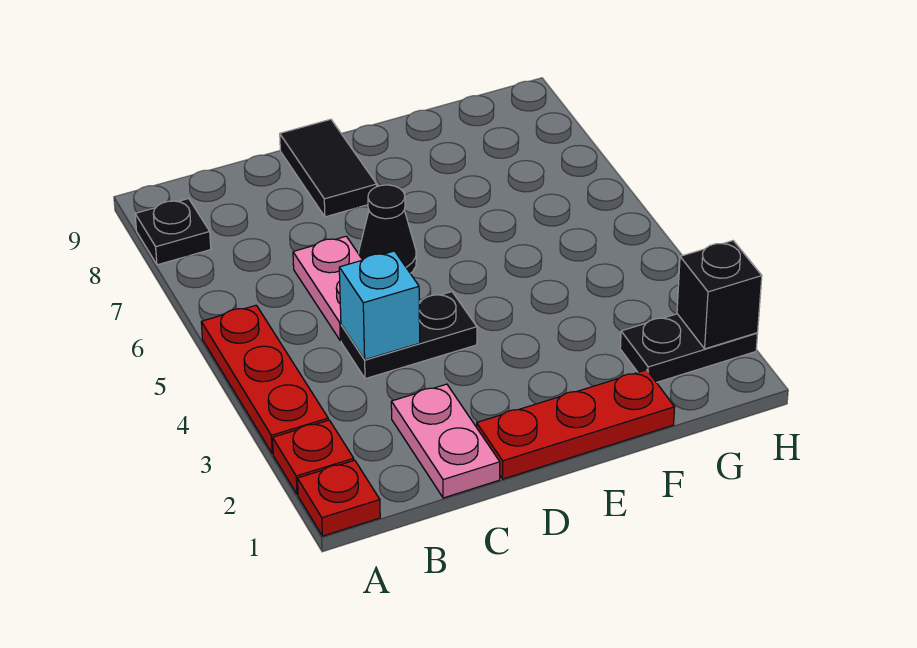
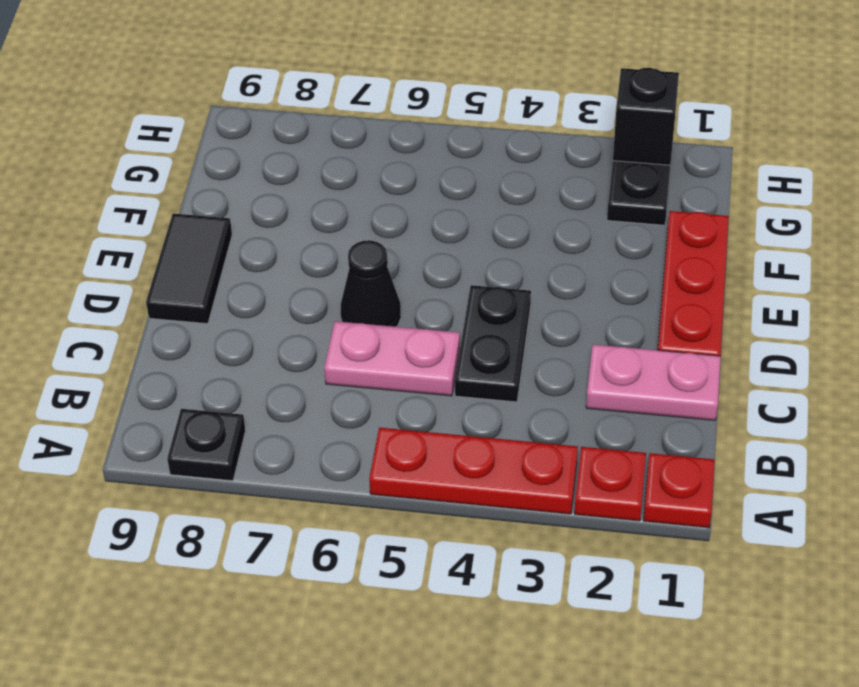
cyan brick C4 level 2 -> none
black tile D8:D9 level 1 -> black tile D9:E9 level 1

